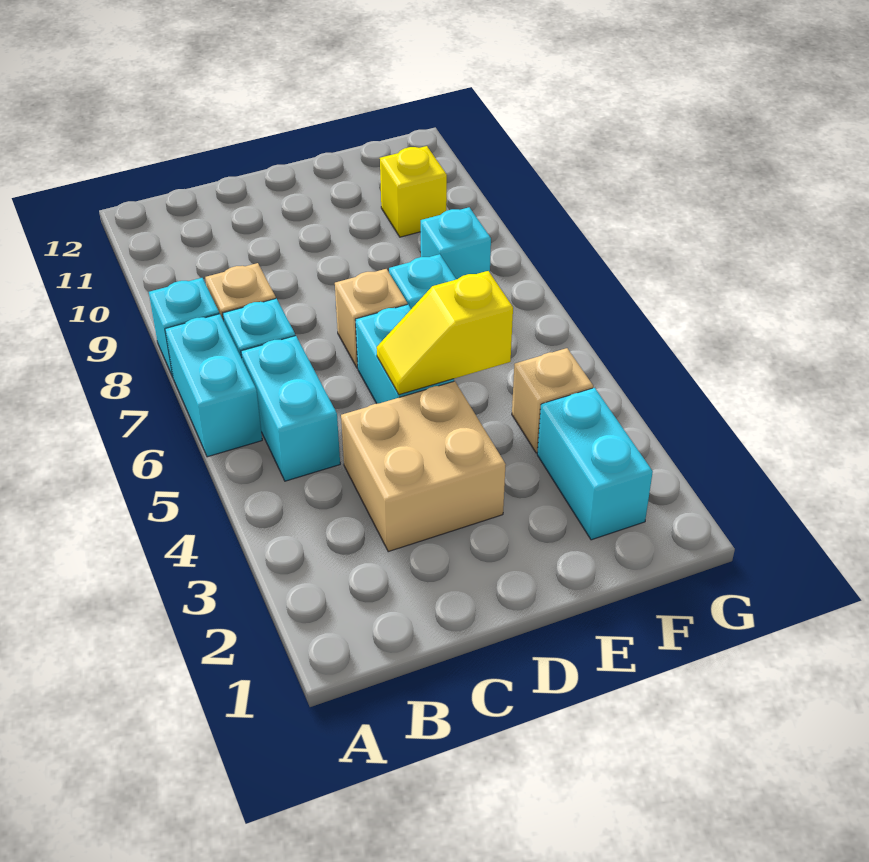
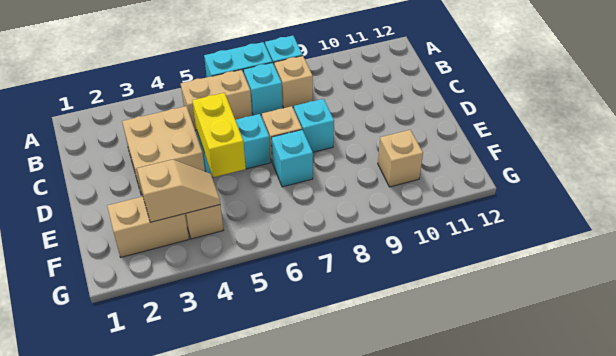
cyan brick B5:B6 level 1 -> tan brick B5:B6 level 1
yellow slope D5:E5 level 2 top E -> yellow brick D5:E5 level 2
cyan brick F2:F3 level 1 -> tan brick F2:F3 level 1
none -> tan slope F3:F4 level 2 top 3
cyan brick F8 level 1 -> cyan brick D8 level 1
yellow brick F10 level 1 -> tan brick F10 level 1

